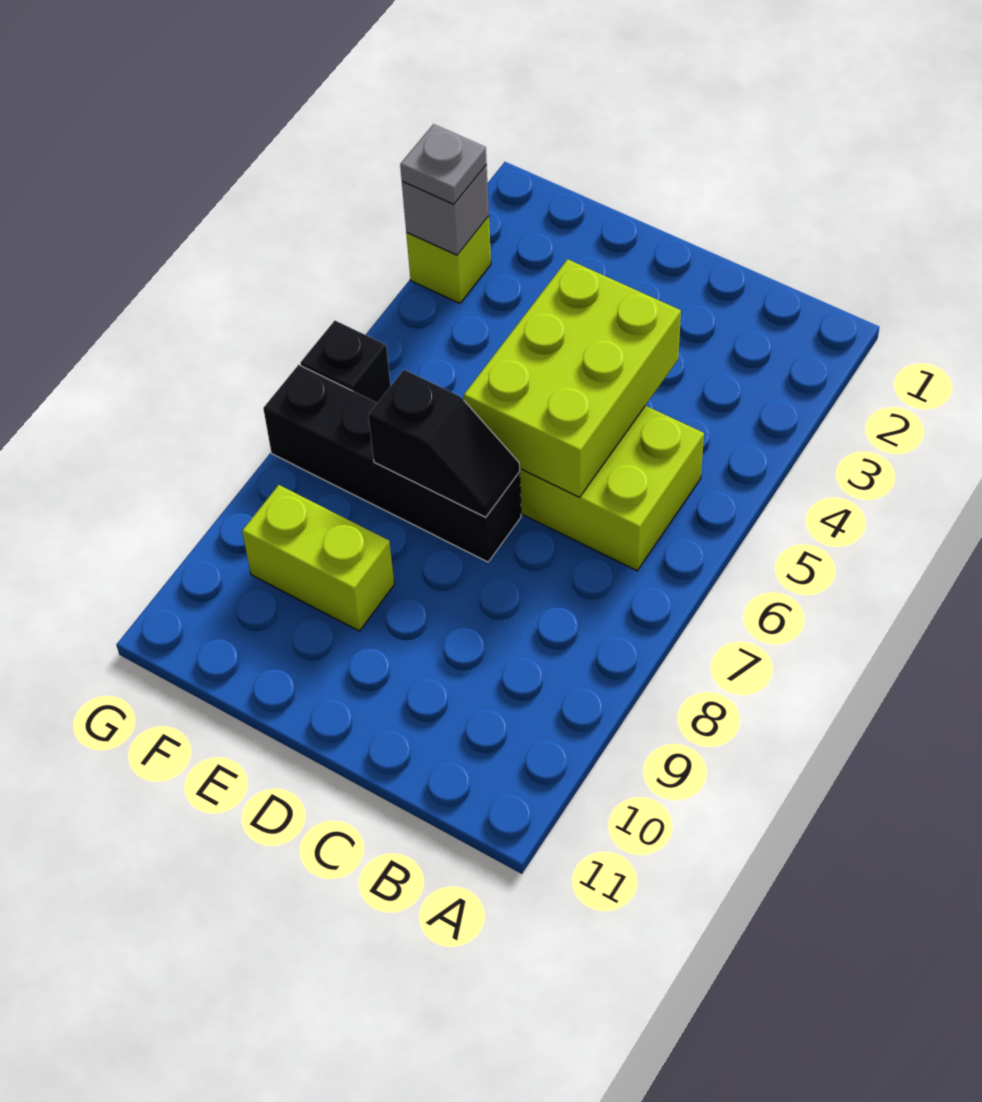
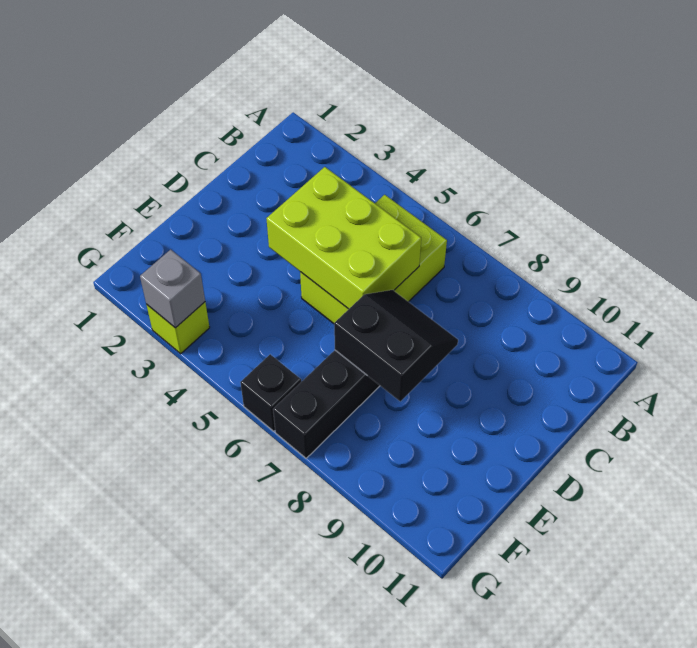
black slope D7:E7 level 2 top E -> black slope D7:E8 level 2 top E
lime brick E9:F9 level 1 -> none
grey plate G3 level 3 -> none

